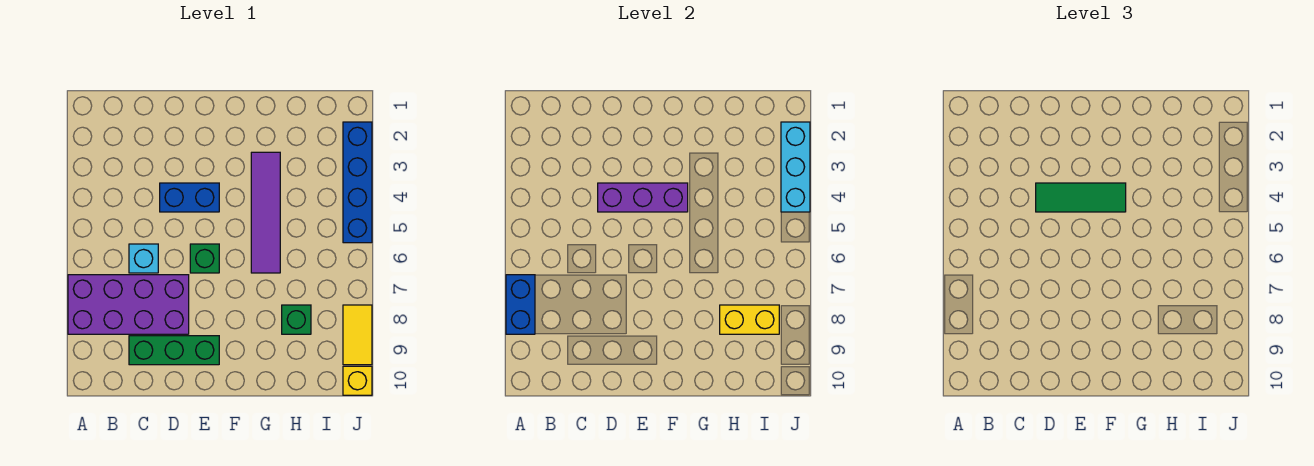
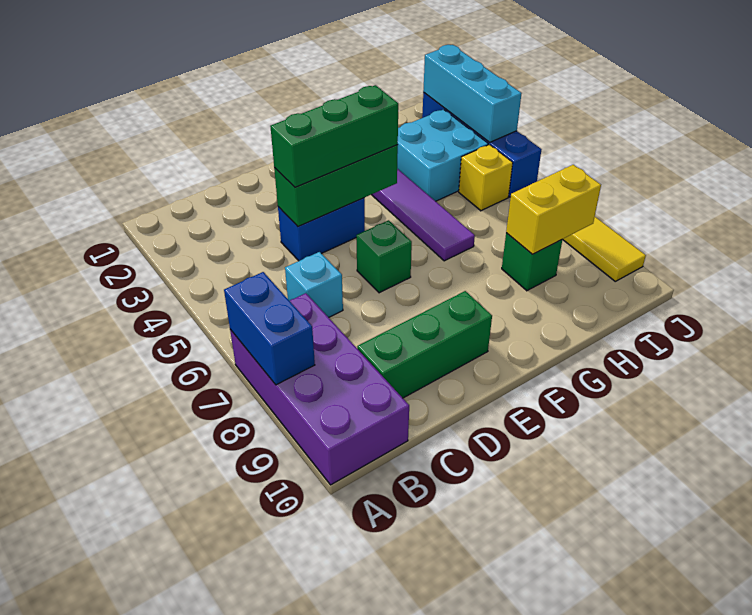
purple brick A7:D8 level 1 -> purple brick A7:B10 level 1
purple brick D4:F4 level 2 -> green brick D4:F4 level 2
green tile D4:F4 level 3 -> green brick D4:F4 level 3
none -> cyan brick H3:I4 level 1
yellow brick J10 level 1 -> yellow brick I5 level 1

